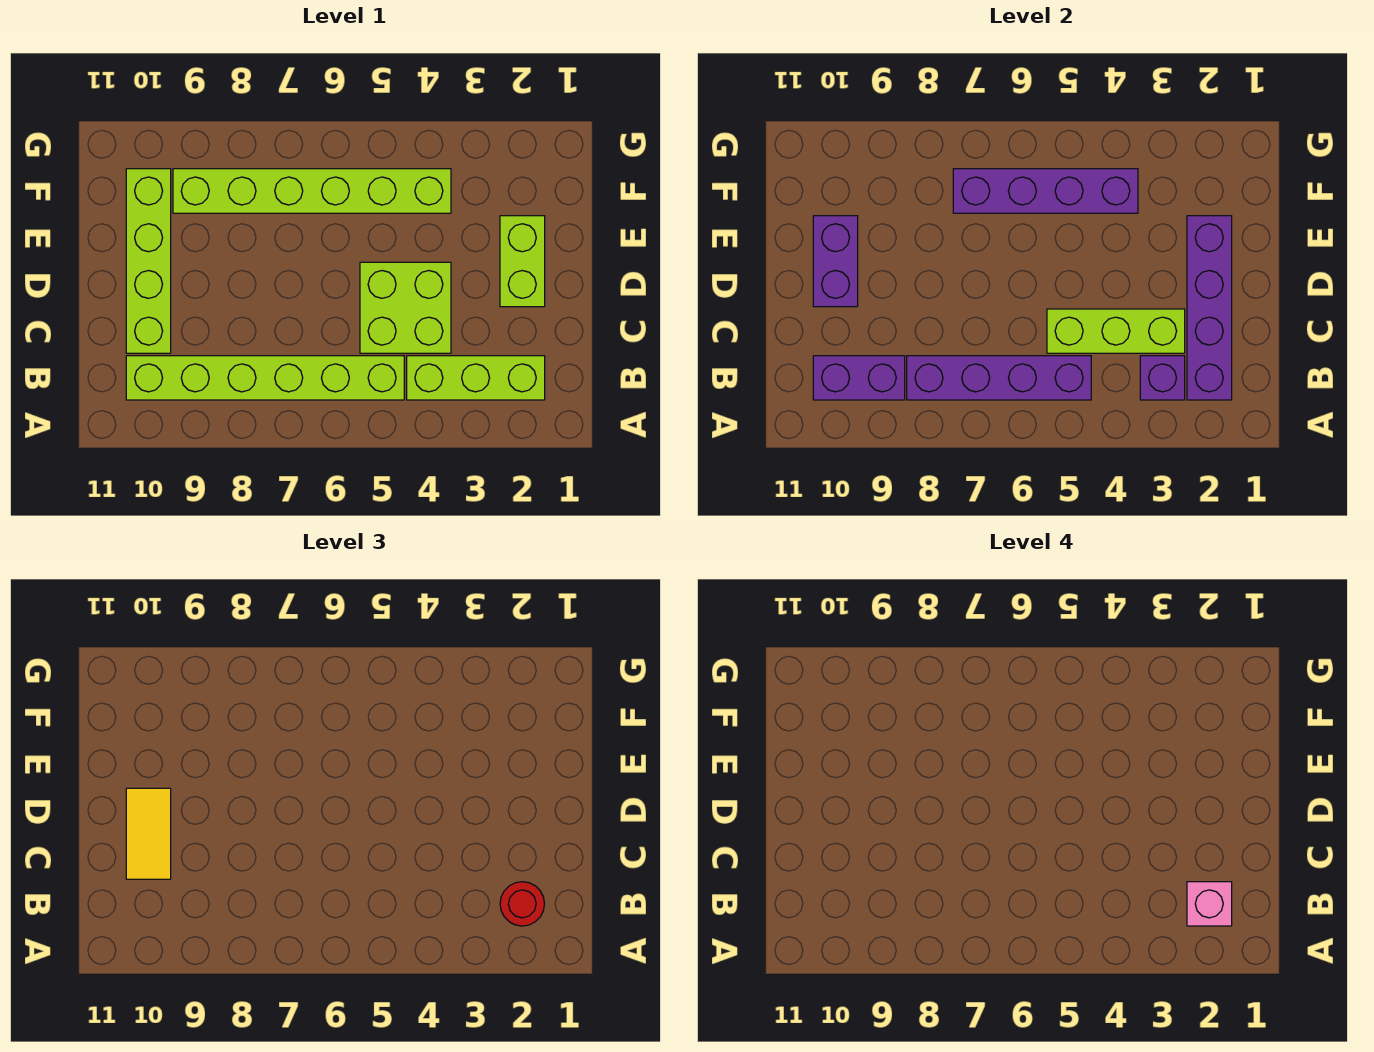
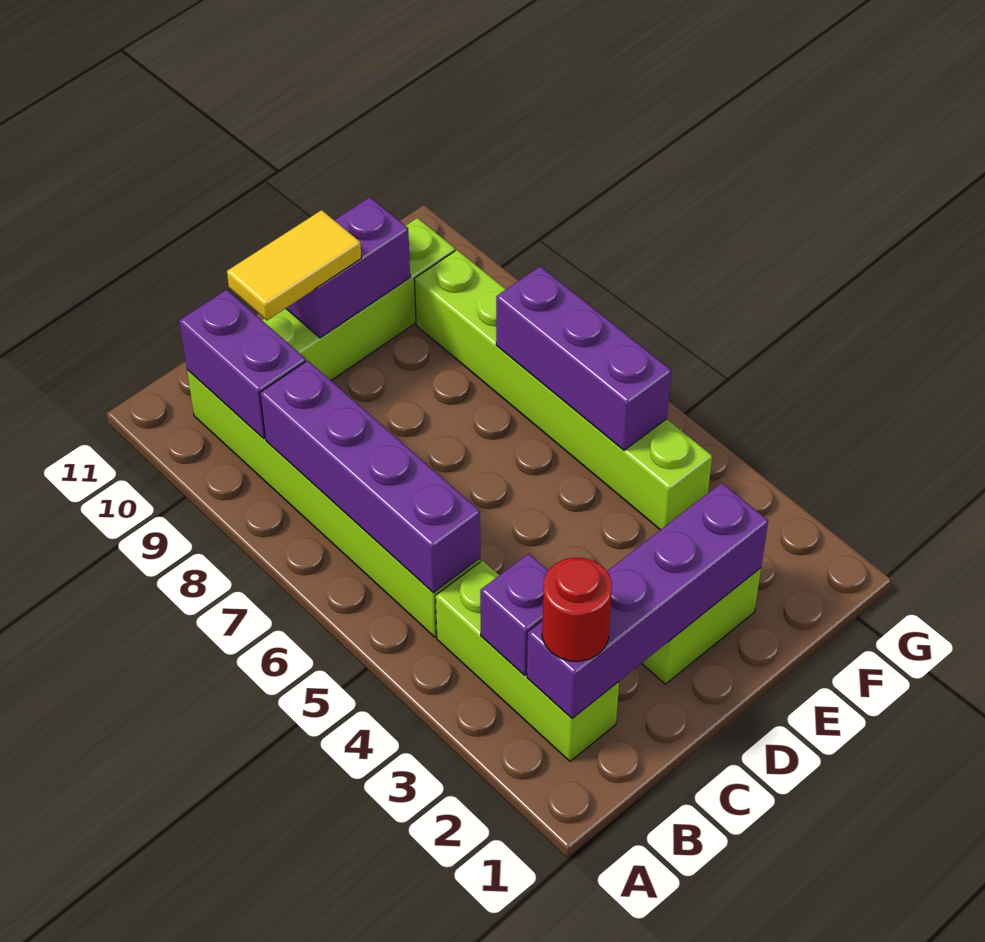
pink brick B2 level 4 -> none
lime brick C3:C5 level 2 -> none
lime brick C4:D5 level 1 -> none
purple brick F4:F7 level 2 -> purple brick F5:F7 level 2

